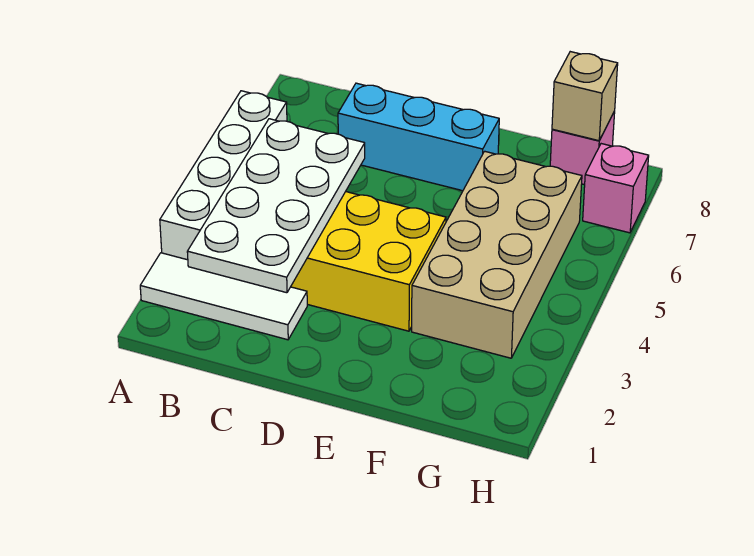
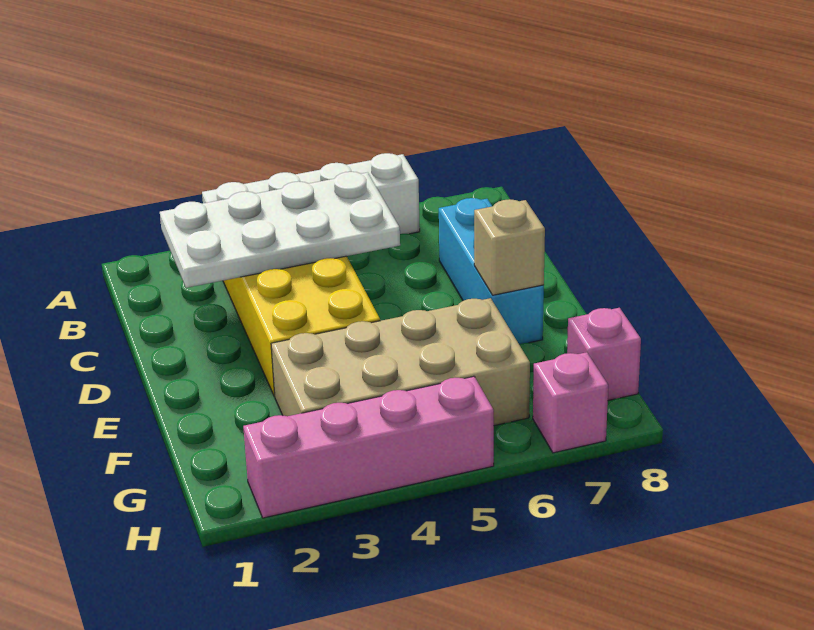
white tile A2:C2 level 1 -> none
tan brick G8 level 2 -> tan brick E7 level 2
none -> pink brick H2:H5 level 1

